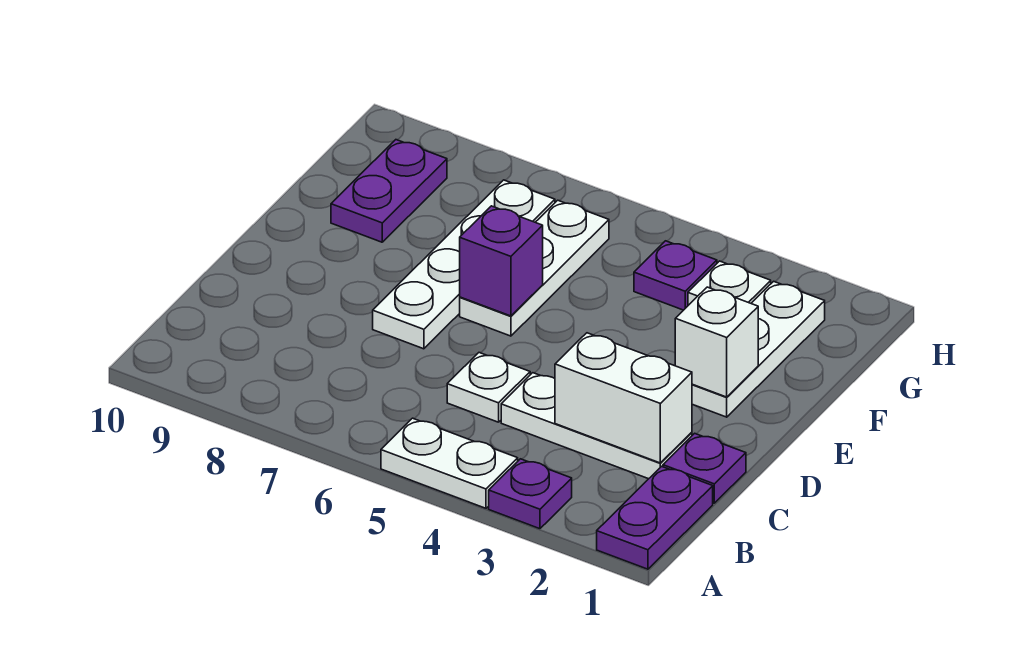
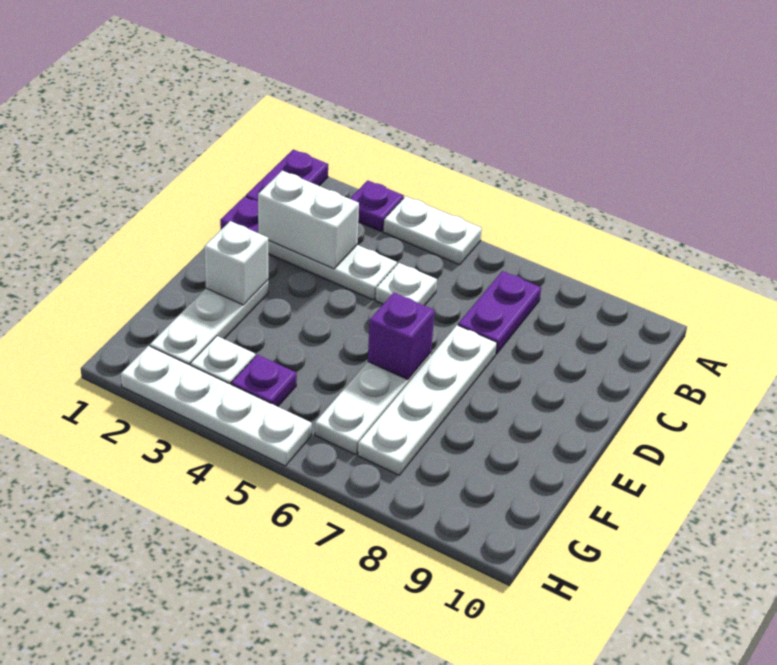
purple plate F9:G9 level 1 -> purple plate B7:C7 level 1
none -> white plate H2:H5 level 1

